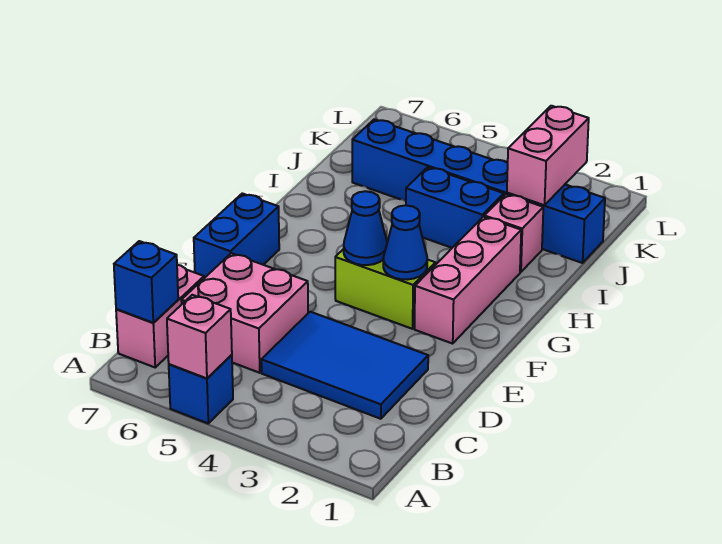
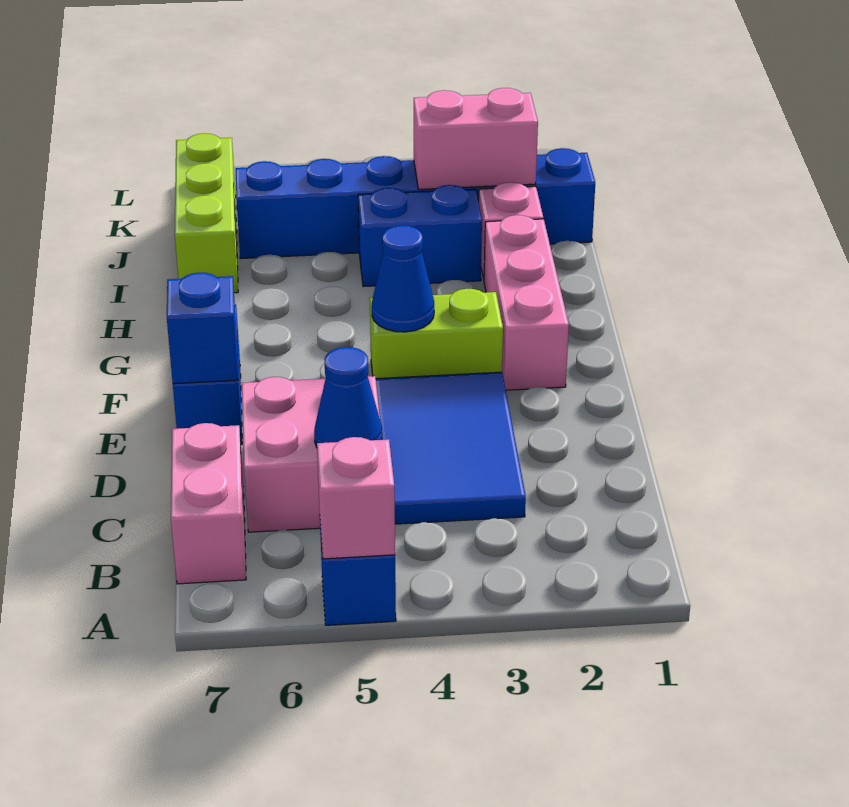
blue brick B7 level 2 -> blue brick E7 level 2
blue tile C2:D4 level 1 -> blue tile C3:E4 level 1
blue cone F3 level 2 -> blue cone C5 level 2
none -> lime brick I7:K7 level 1
pink brick J2:K2 level 2 -> pink brick J2:J3 level 2

